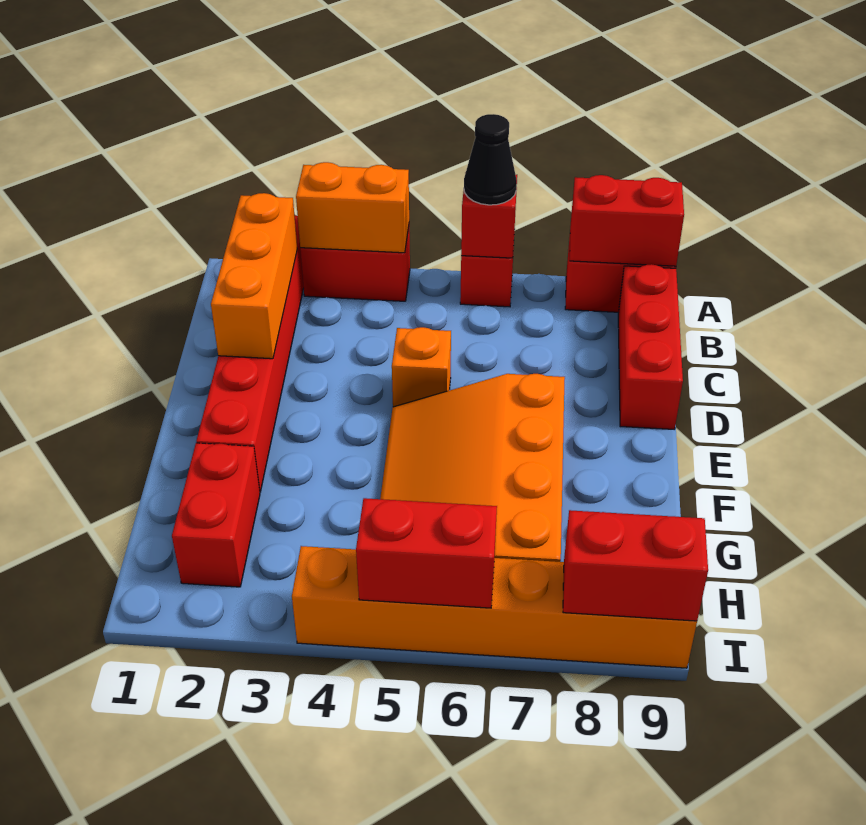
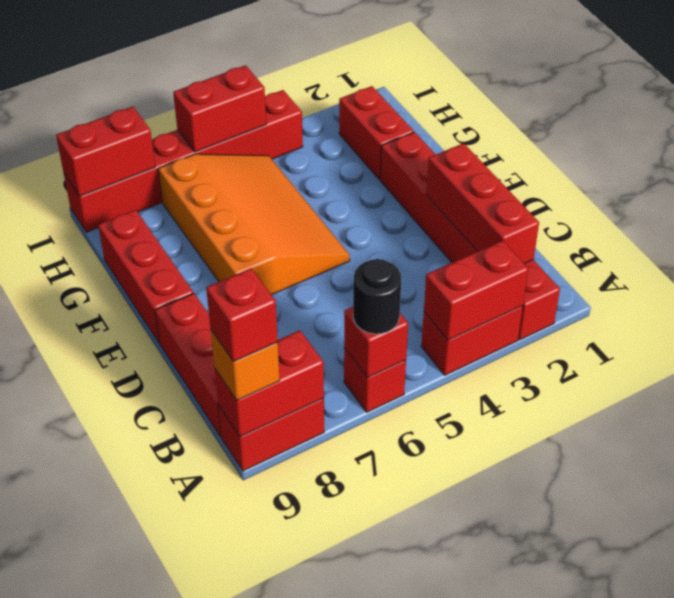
orange brick A3:A4 level 2 -> red brick A3:A4 level 2
black cone A6 level 3 -> black round brick A6 level 3
none -> red brick A9 level 4
orange brick B2:D2 level 2 -> red brick B2:D2 level 2
orange brick D5 level 1 -> orange brick A9 level 3
none -> red brick E9:G9 level 1
orange brick I4:I9 level 1 -> red brick I4:I9 level 1

